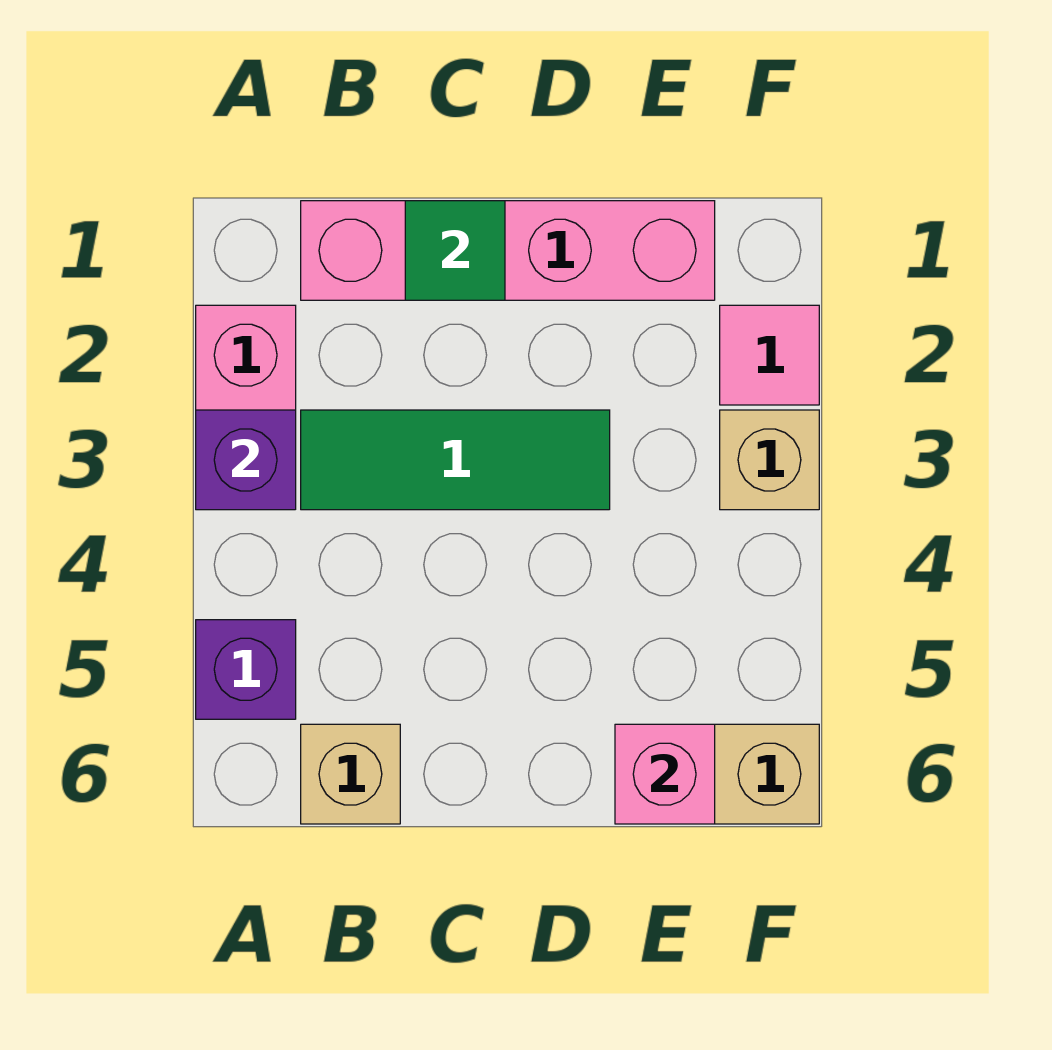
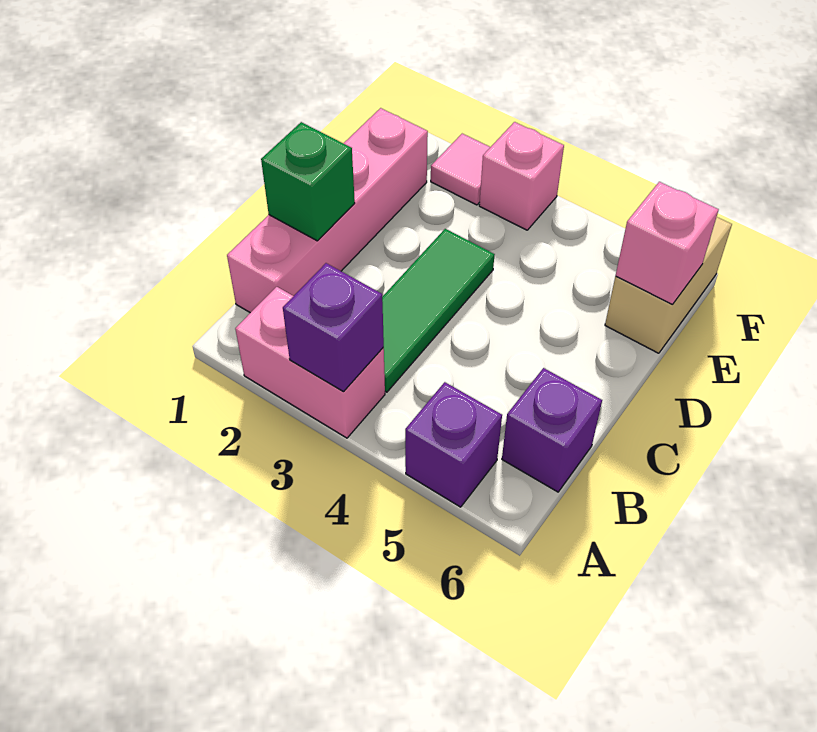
tan brick B6 level 1 -> purple brick B6 level 1
green tile C1 level 2 -> green brick C1 level 2
tan brick F3 level 1 -> pink brick F3 level 1

